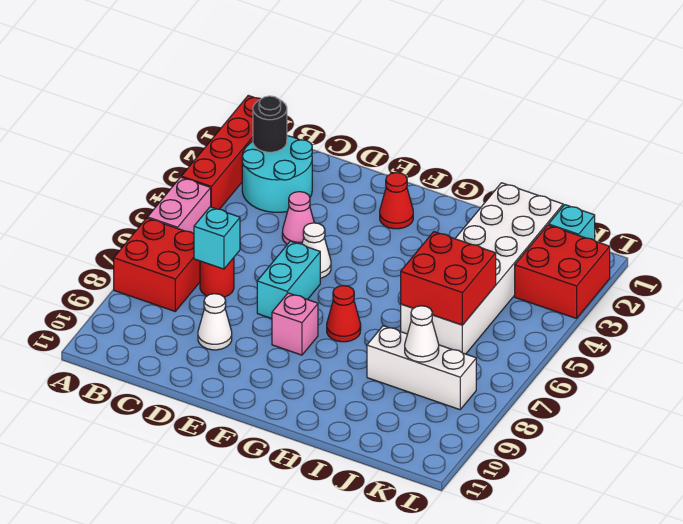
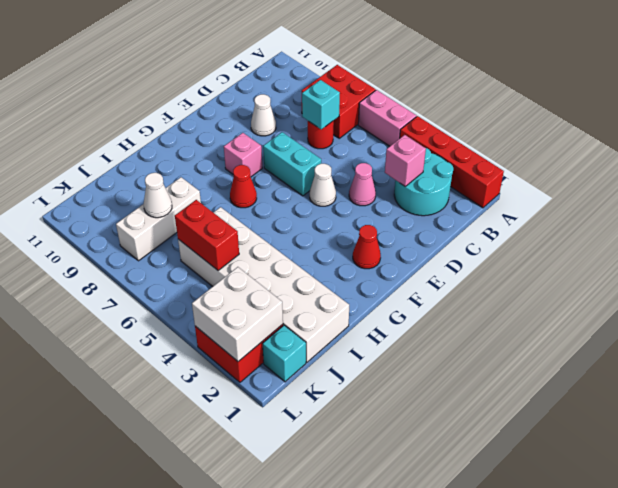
black round brick B2 level 2 -> none
none -> pink brick C3 level 2
red brick I5:J6 level 2 -> red brick J5:J6 level 2
none -> white brick K2:L3 level 2

